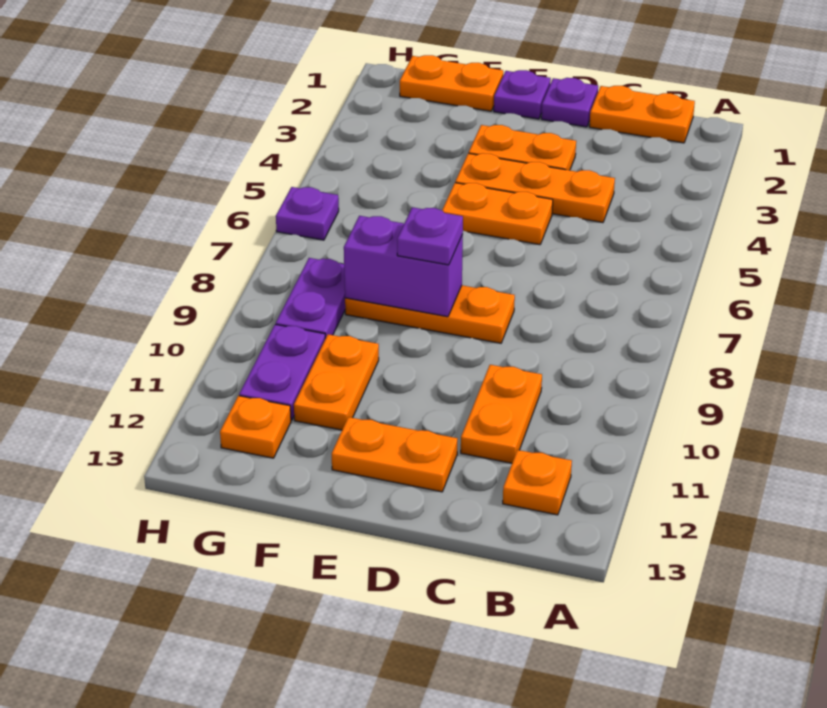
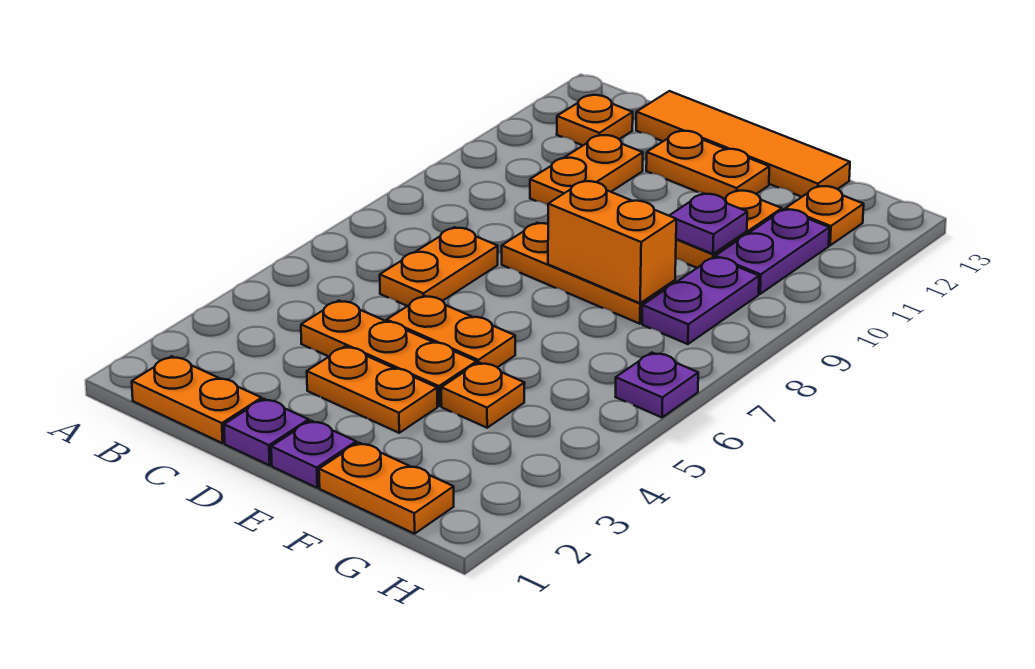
none -> orange plate C6:C7 level 1
none -> orange tile C13:F13 level 1
purple brick E8:F8 level 2 -> orange brick E8:F8 level 2
purple plate E8 level 3 -> purple plate F10 level 2
none -> orange plate F4 level 1

